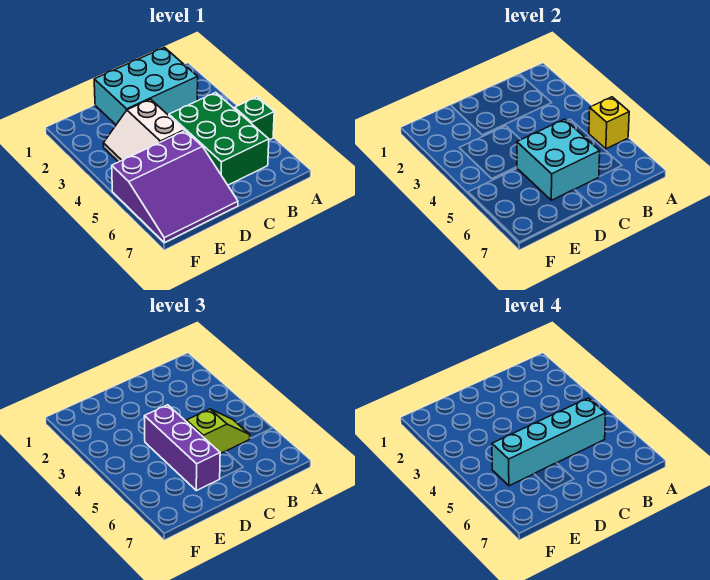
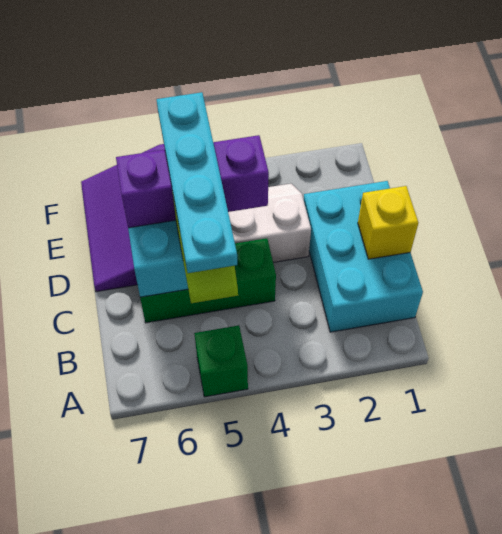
yellow brick A5 level 2 -> yellow brick C1 level 2
green brick B4:C6 level 1 -> green brick C4:C6 level 1
cyan brick B5:E5 level 4 -> cyan plate B5:E5 level 4

